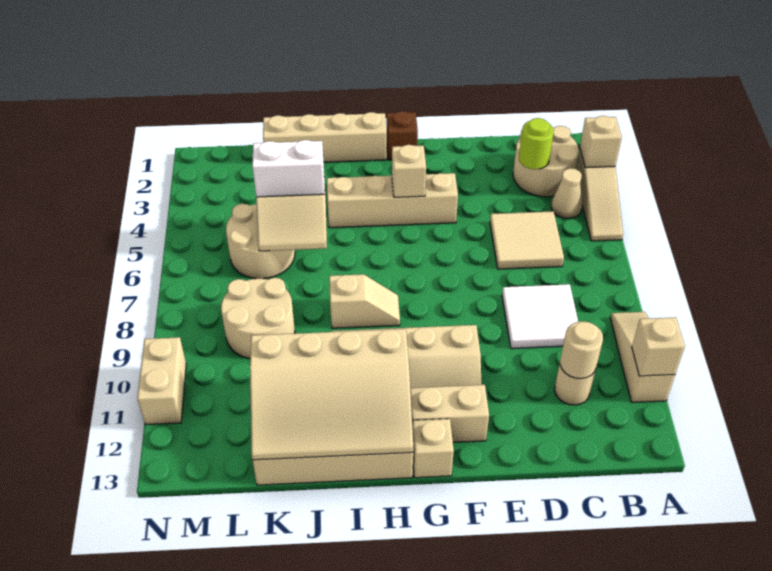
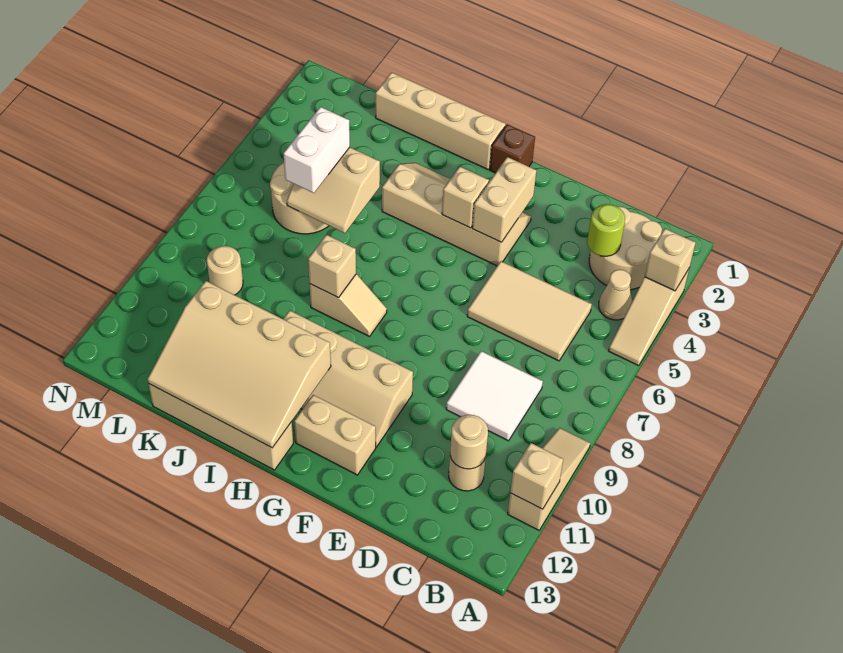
tan tile C5:D6 level 1 -> tan tile C5:E6 level 1
tan brick G13 level 1 -> tan brick I8 level 2
white brick J5:K5 level 3 -> white brick K5:K6 level 3
tan round brick K8:L9 level 1 -> tan round brick L9 level 1
tan brick N10:N11 level 1 -> tan brick F3:F4 level 2

